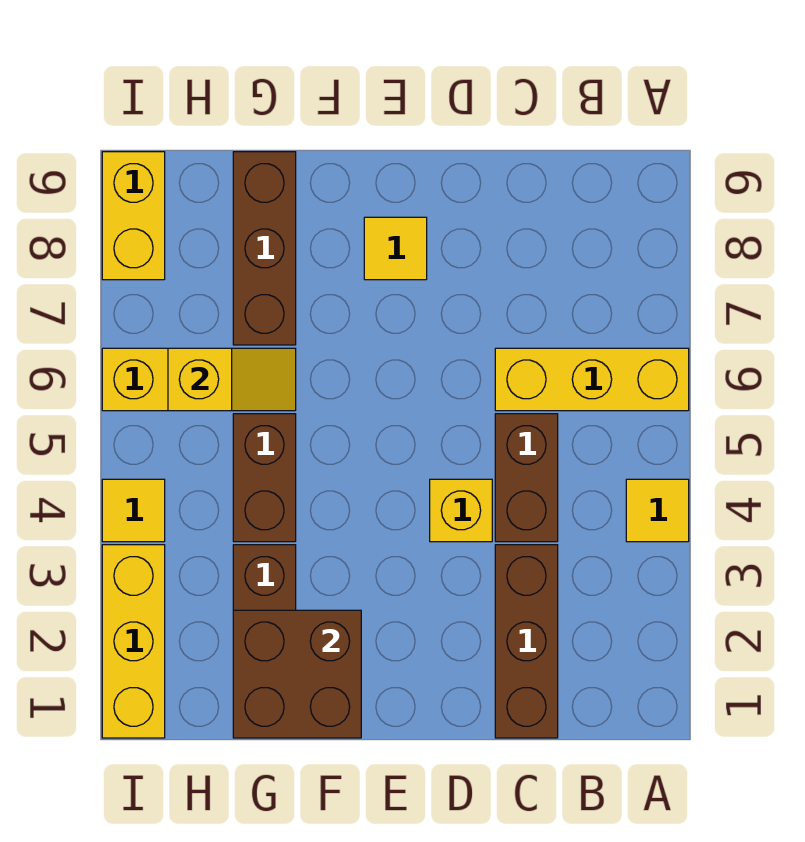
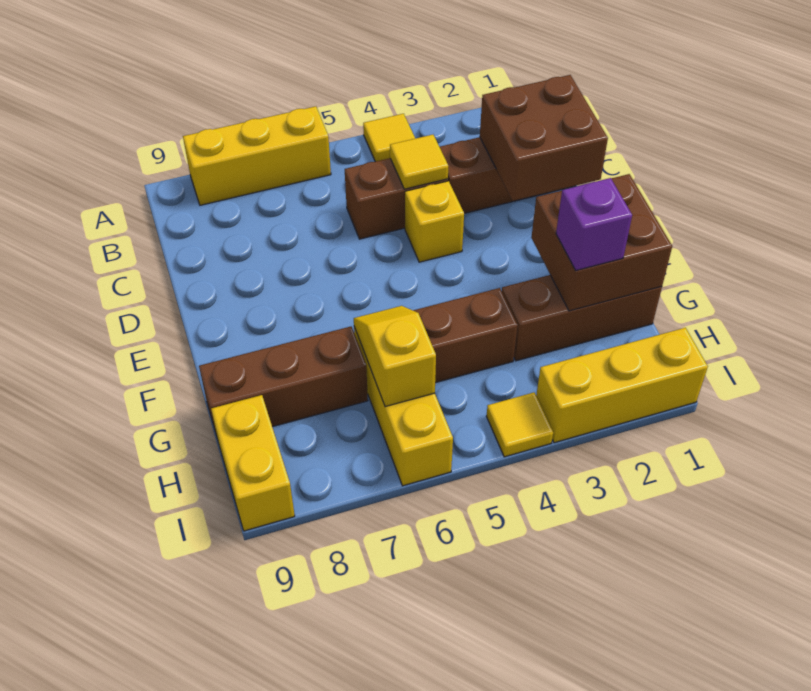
yellow brick A6:C6 level 1 -> yellow brick A6:A8 level 1
none -> brown brick C1:D2 level 2
yellow tile E8 level 1 -> yellow tile C4 level 2
none -> purple brick G2 level 3
yellow brick I8:I9 level 1 -> yellow brick H9:I9 level 1

